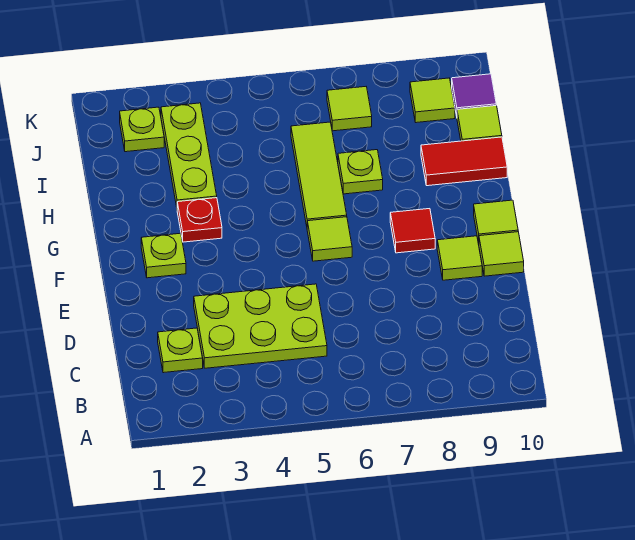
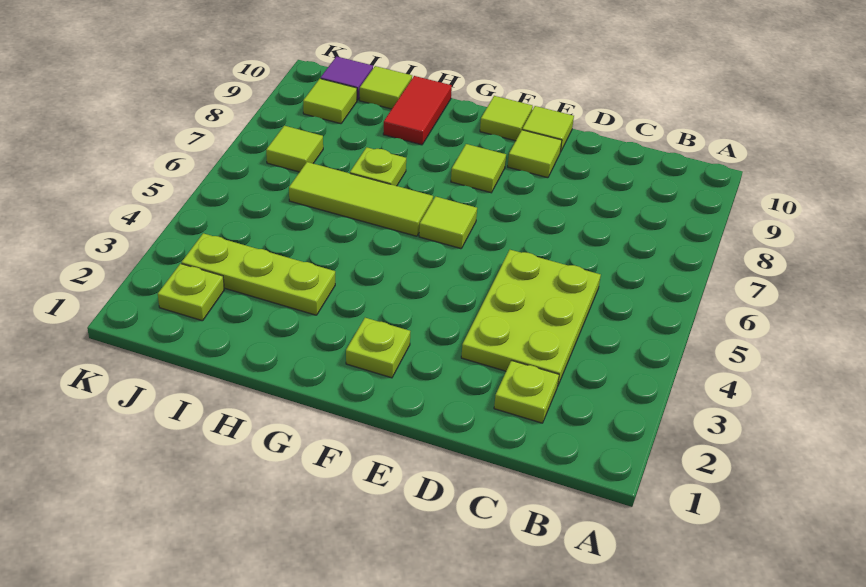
red tile F8 level 1 -> lime tile F8 level 1
red plate G3 level 1 -> none

